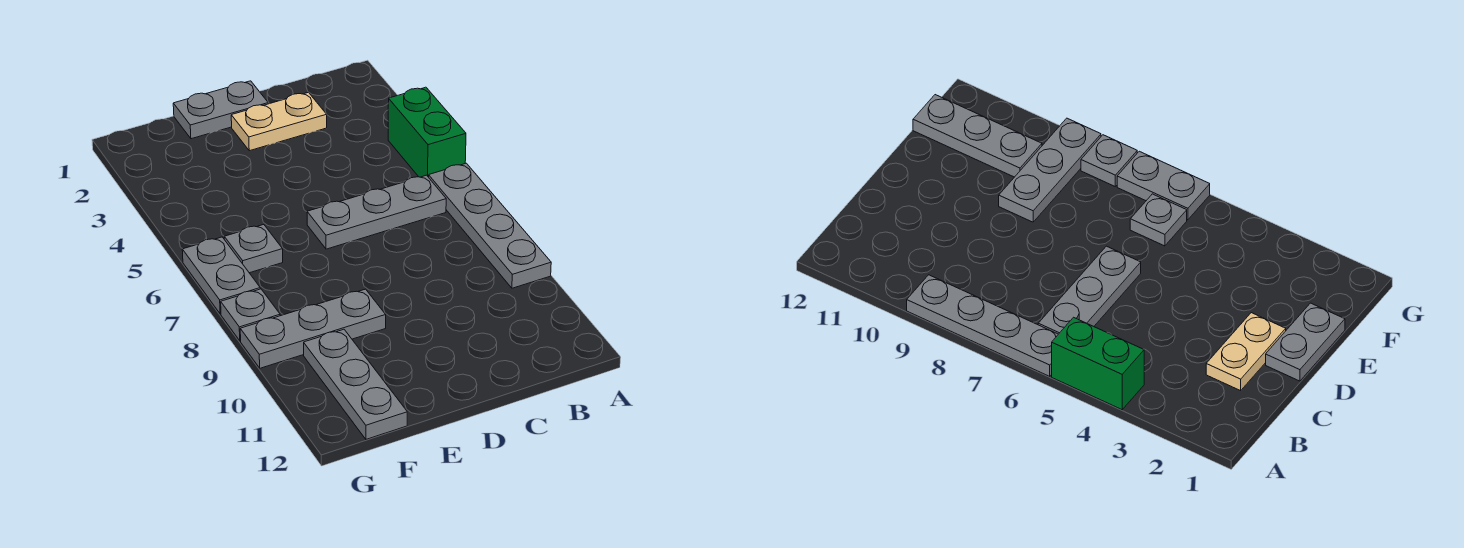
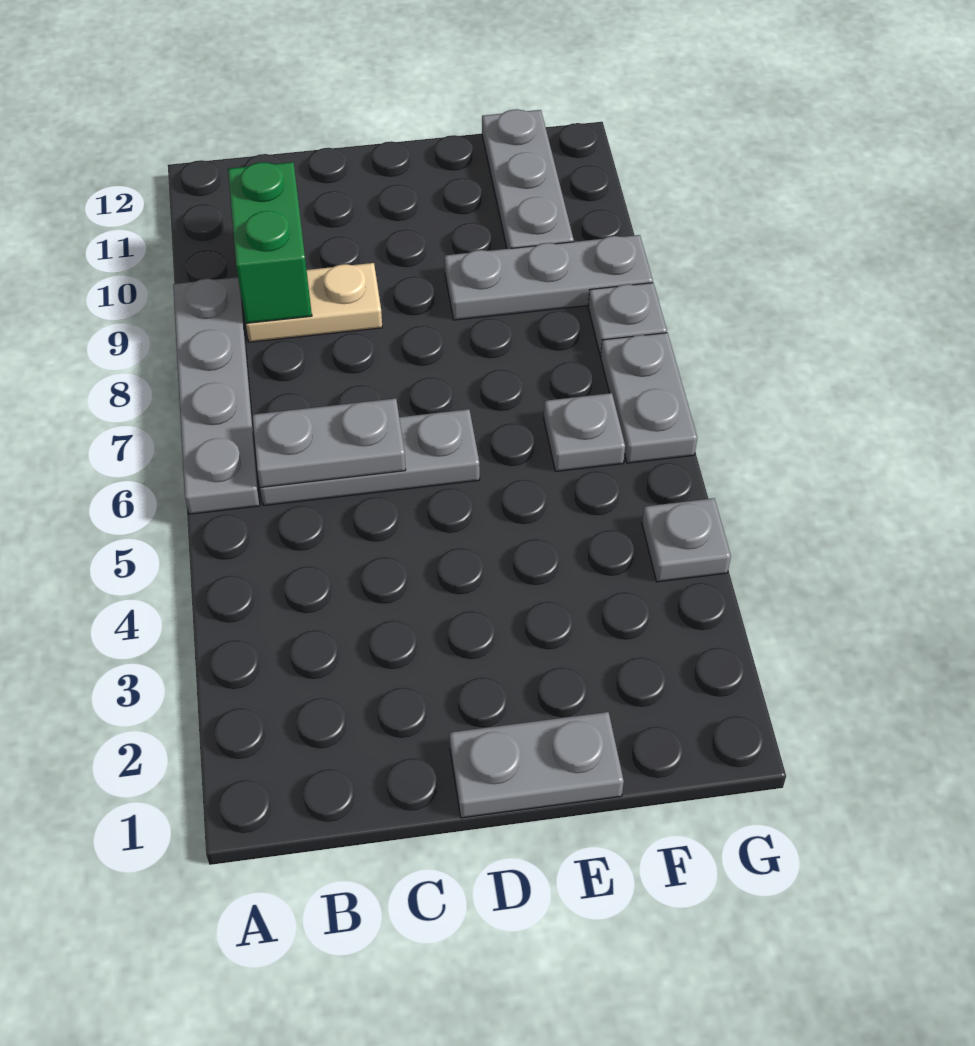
green brick A4:A5 level 1 -> green brick B9:B10 level 2
none -> grey plate B6:C6 level 2
tan plate C2:D2 level 1 -> tan plate B9:C9 level 1
none -> grey plate G4 level 1

